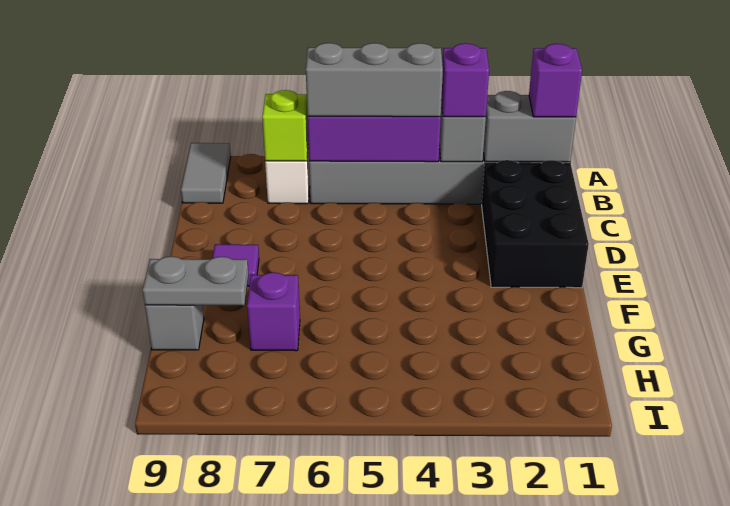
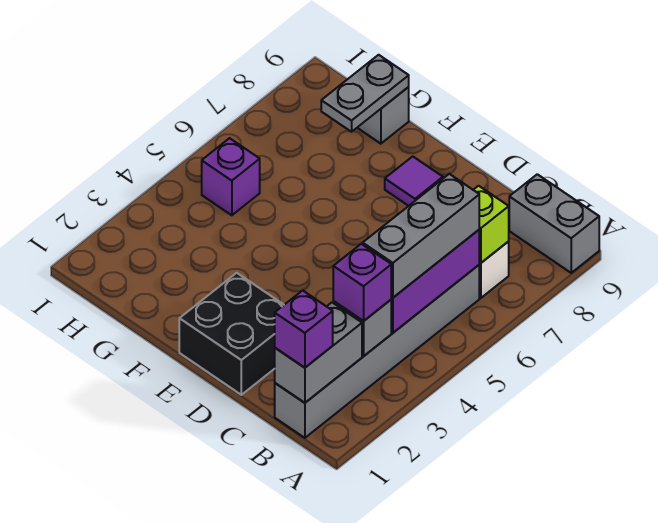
grey tile A9:B9 level 1 -> grey brick A9:B9 level 1
black brick C1:E2 level 1 -> black brick D1:E2 level 1
purple brick G7 level 1 -> purple brick H5 level 1

